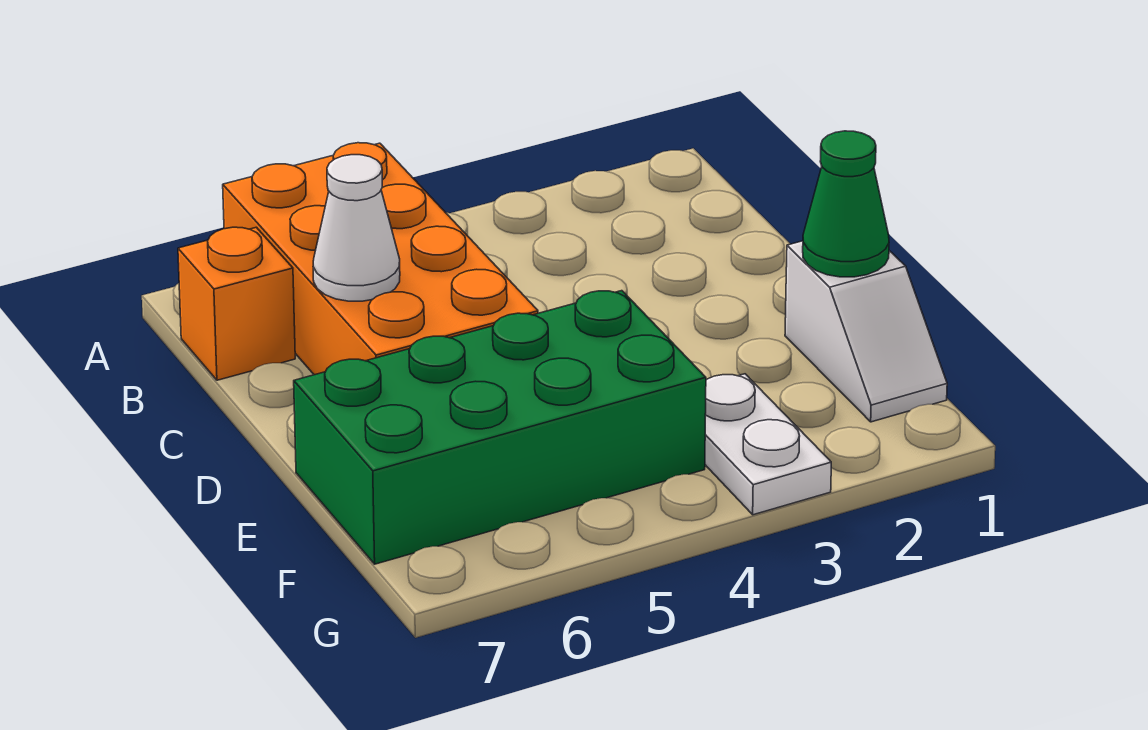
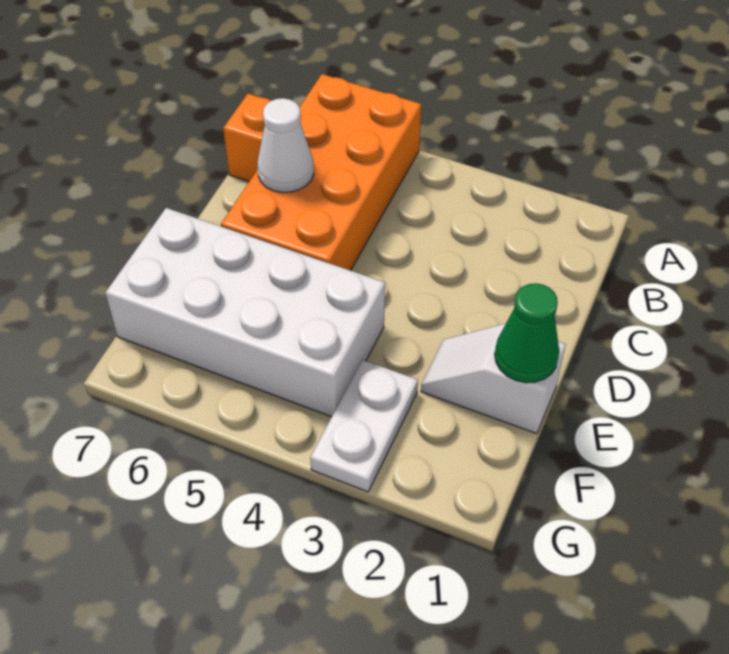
white slope E1:F1 level 1 top E -> white slope E1:E2 level 1 top 1
green brick E4:F7 level 1 -> white brick E4:F7 level 1

